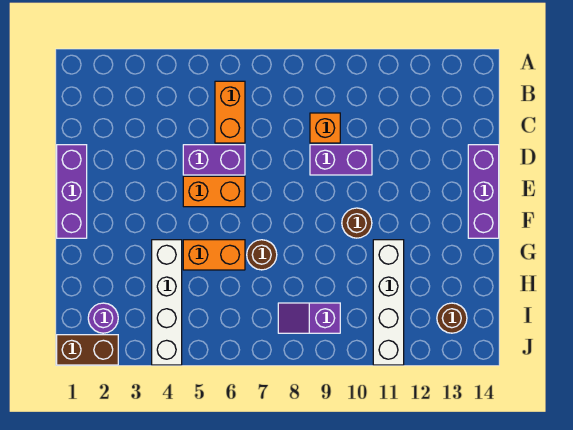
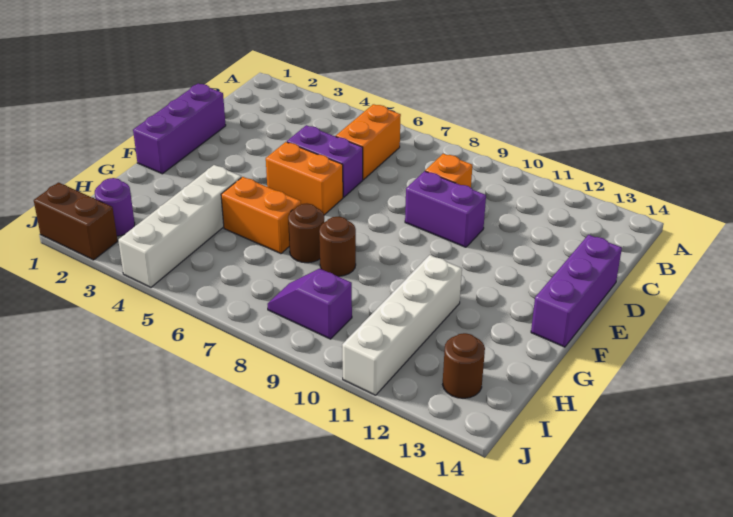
brown round brick F10 level 1 -> brown round brick G8 level 1

